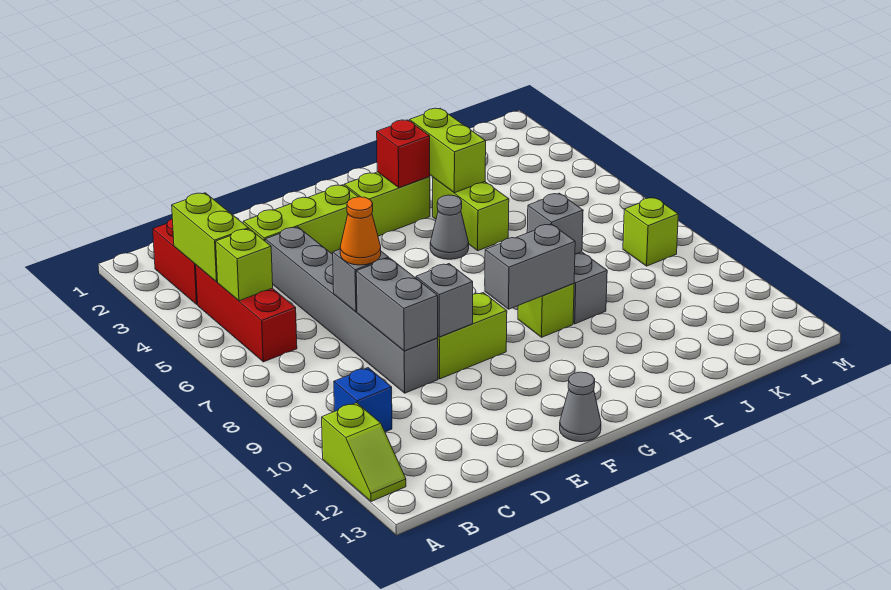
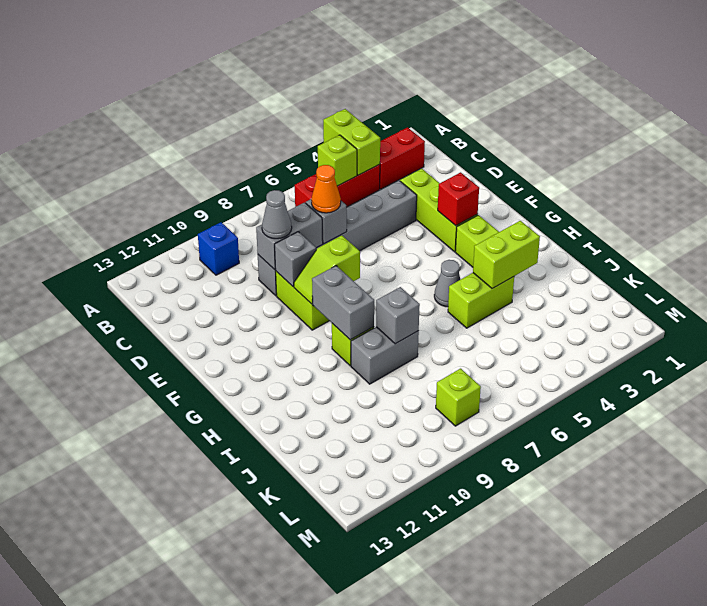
lime slope A11:A12 level 1 top 11 -> lime slope F8:F9 level 2 top 8
lime brick B3:B4 level 2 -> lime brick A4:B4 level 2
grey cone F13 level 1 -> grey cone D9 level 3
red brick H3 level 2 -> red brick F3 level 2

